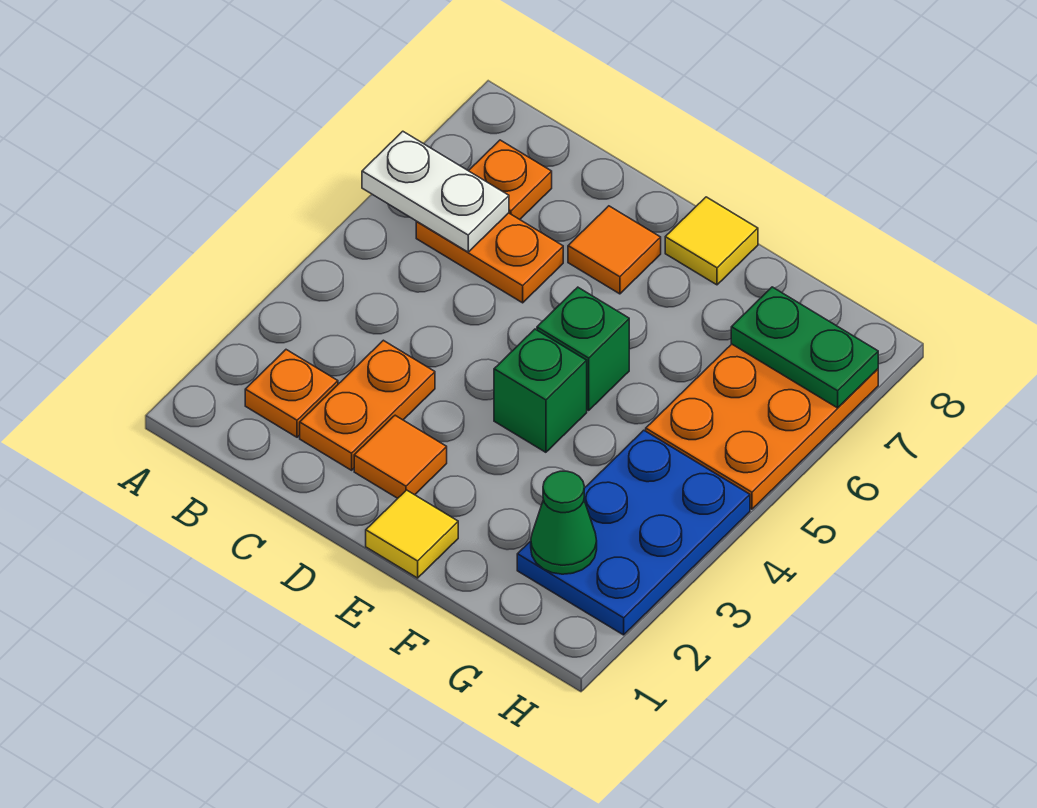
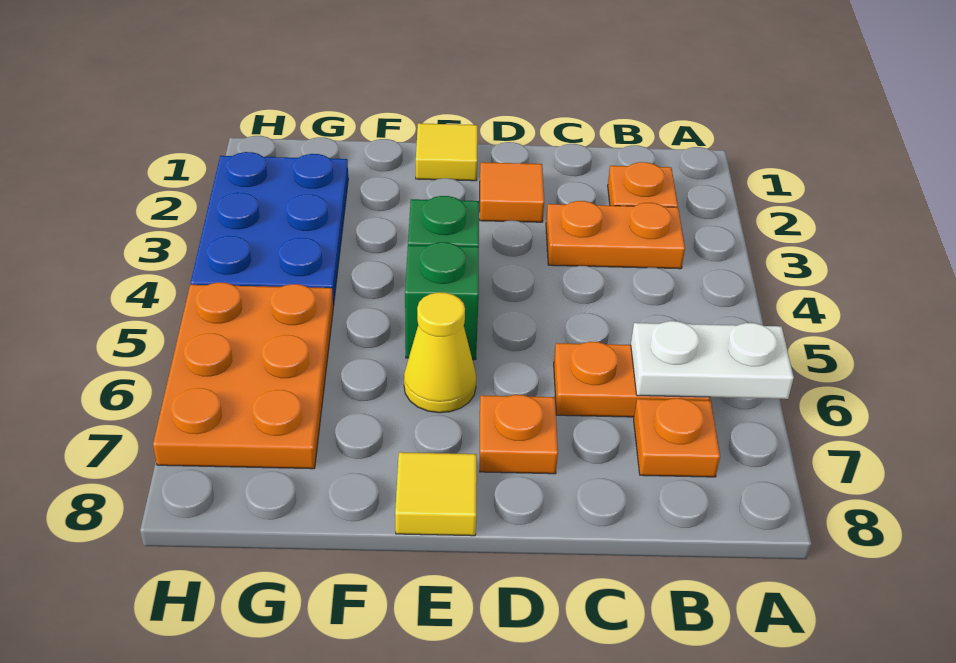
orange plate C2:C3 level 1 -> orange plate B3:C3 level 1
orange tile D7 level 1 -> orange plate D7 level 1
none -> yellow cone E6 level 1
green cone G2 level 2 -> none
green plate G7:H7 level 2 -> none

